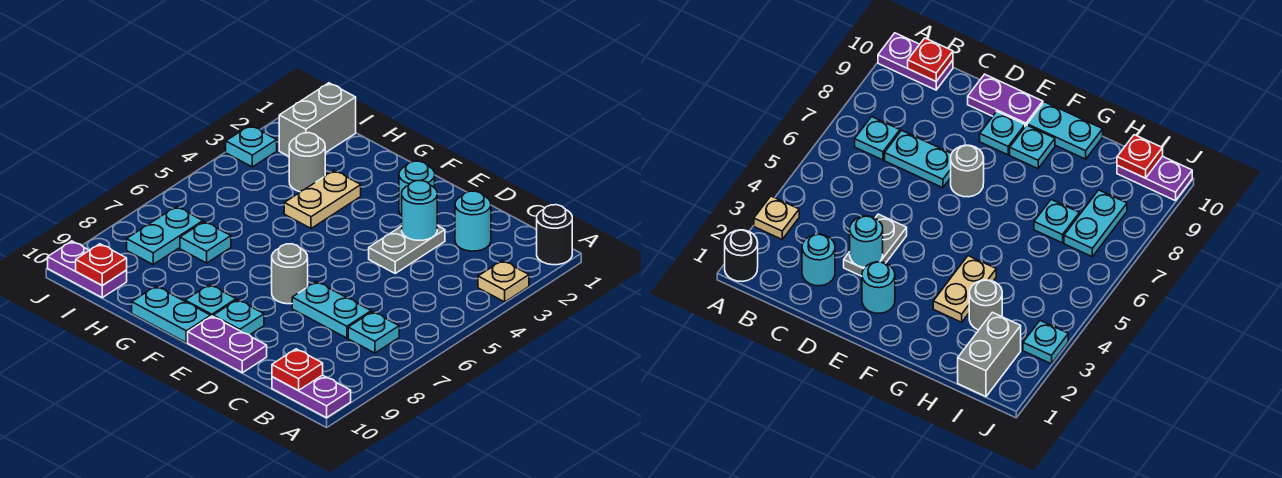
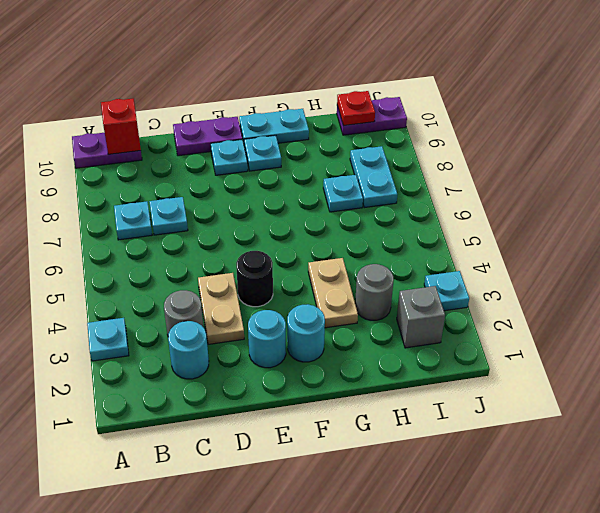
black round brick A1 level 1 -> black round brick E4 level 1
tan plate A3 level 1 -> cyan plate A3 level 1
red plate B10 level 2 -> red brick B10 level 2
cyan plate C7:D7 level 1 -> cyan plate C7 level 1
grey plate D3:D4 level 1 -> tan plate D3:D4 level 1
cyan round brick D3 level 2 -> cyan round brick F2 level 1
grey round brick E7 level 1 -> grey round brick C3 level 1
grey brick I1:I2 level 1 -> grey brick I2 level 1

